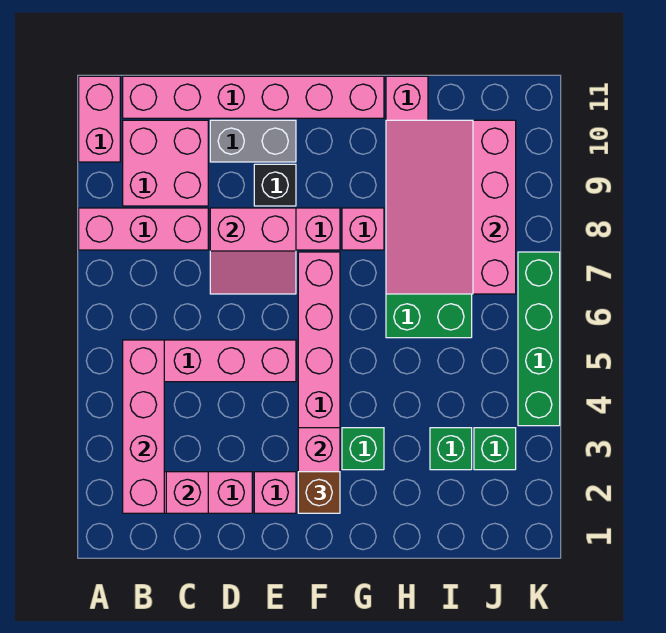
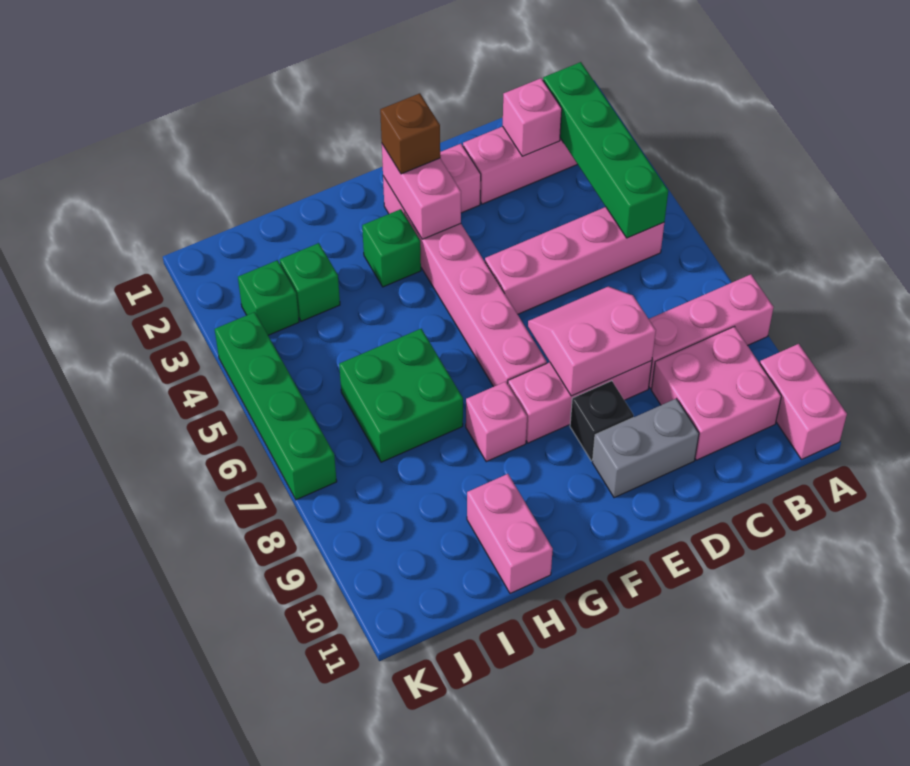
pink brick B2:B5 level 2 -> green brick B2:B5 level 2
pink brick B11:G11 level 1 -> none
pink slope H7:J10 level 2 top J -> none

